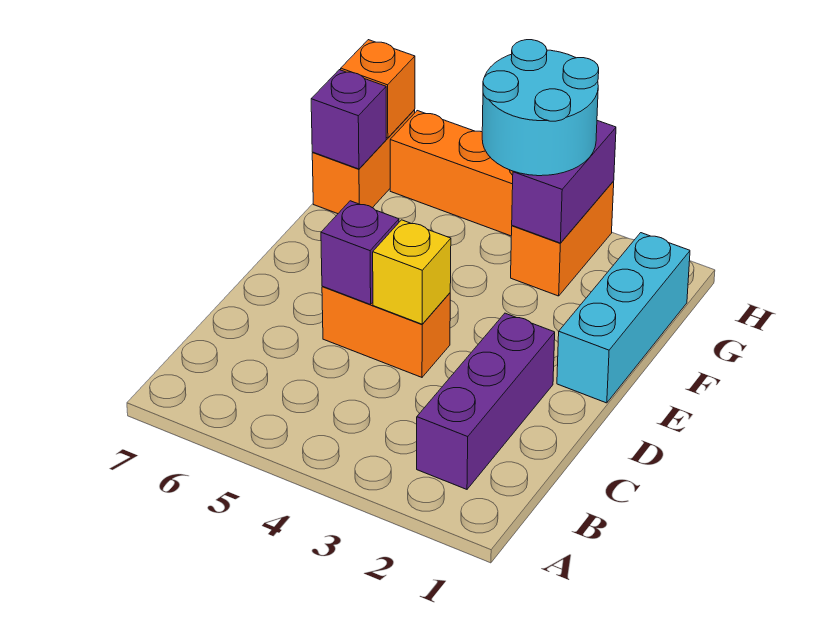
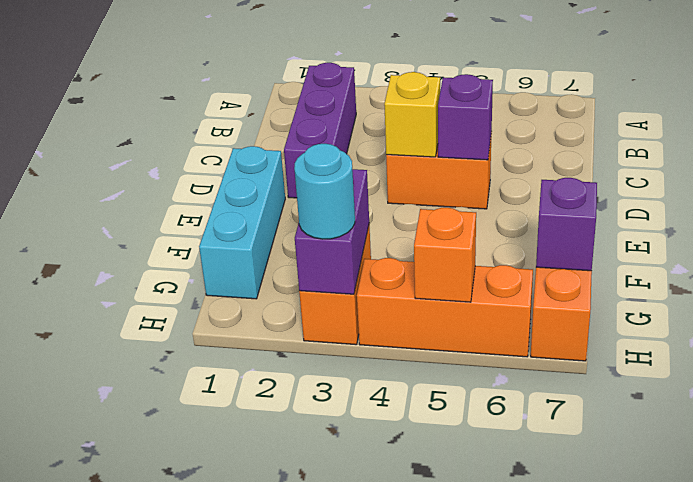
cyan round brick G3:H4 level 3 -> cyan round brick H3 level 3
orange brick H7 level 2 -> orange brick H5 level 2

